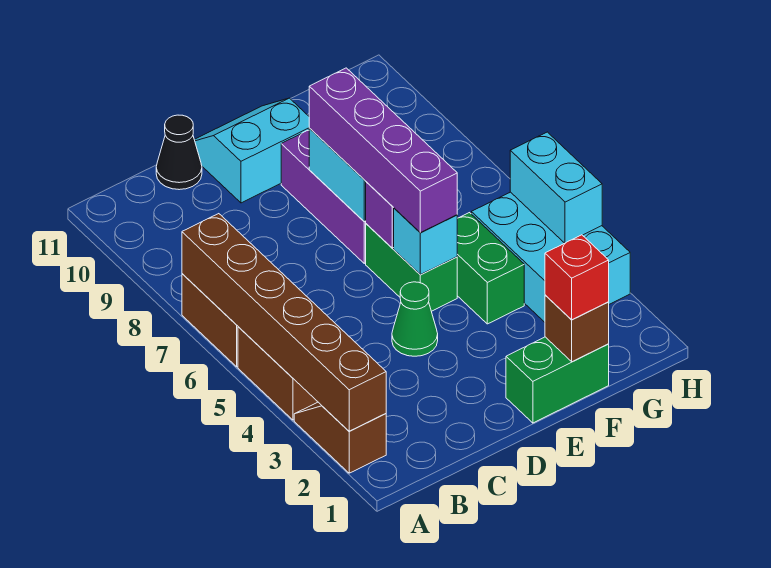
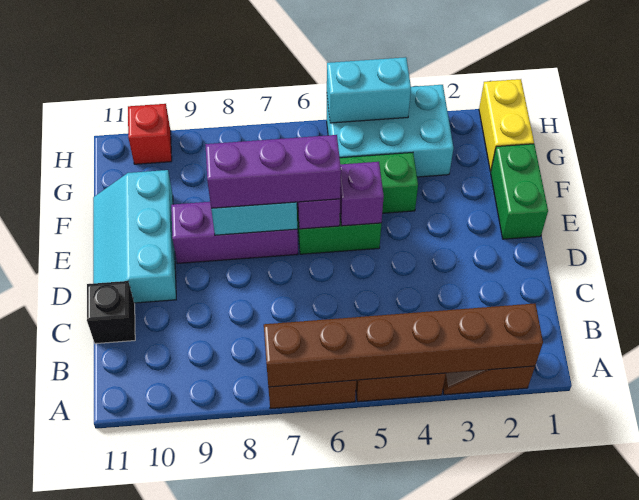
black cone C11 level 1 -> black brick C11 level 1
green cone D4 level 1 -> none
cyan slope D10:E11 level 1 top 10 -> cyan slope D10:F11 level 1 top 10
cyan brick E5 level 2 -> purple brick E5 level 2
purple brick E5:E8 level 3 -> purple brick E6:E8 level 3
brown brick F1 level 2 -> none
red brick F1 level 3 -> red brick H10 level 1
none -> yellow brick G1:H1 level 1

